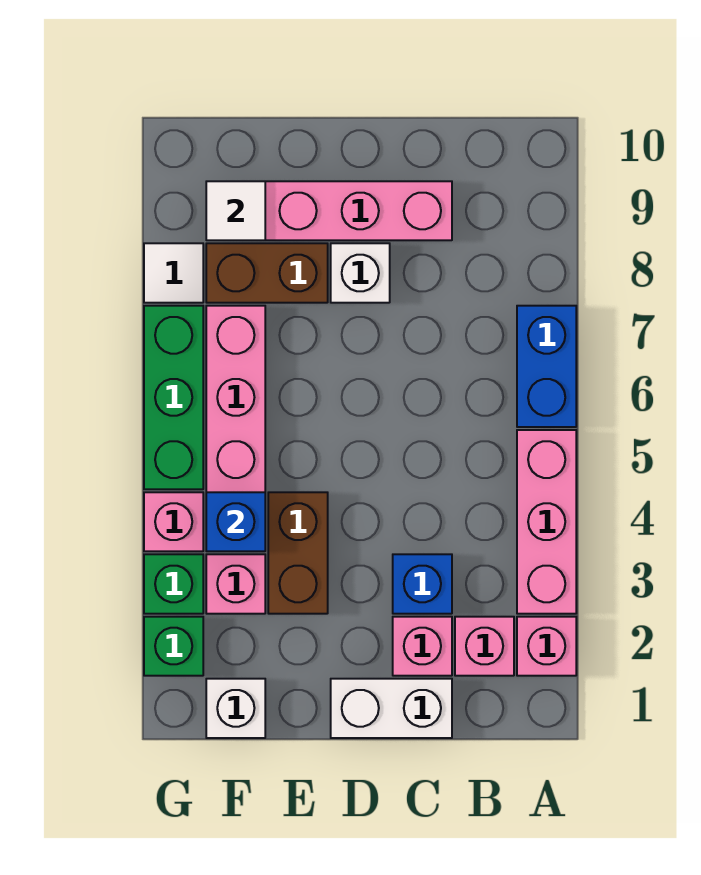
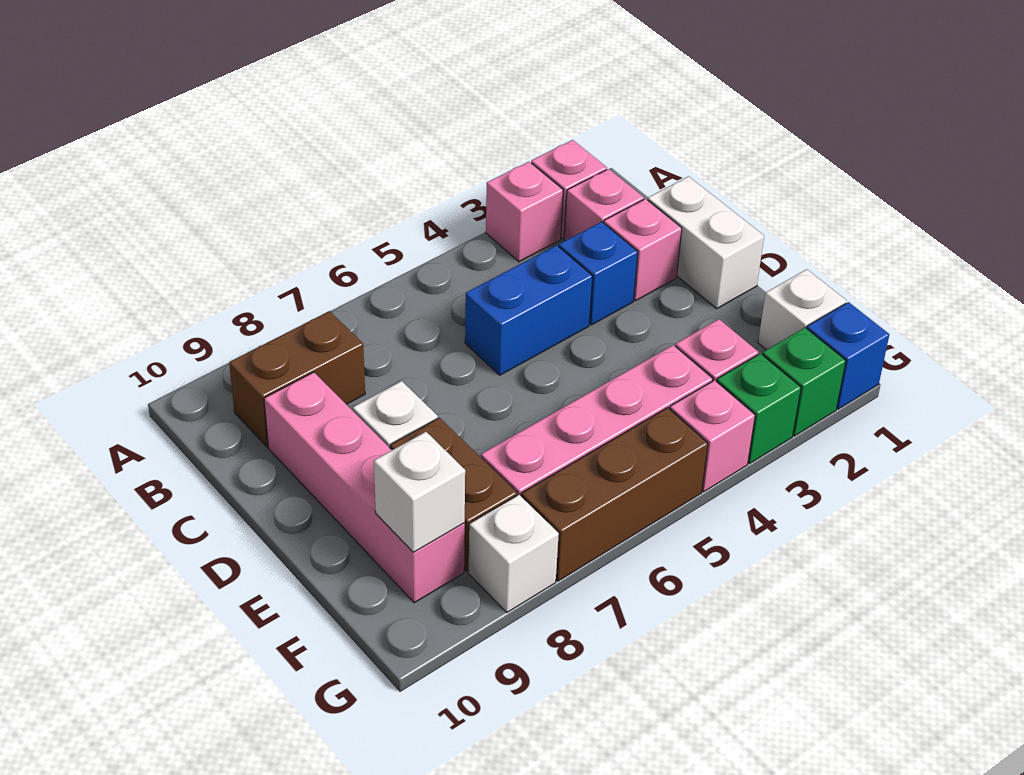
pink brick A3:A5 level 1 -> pink brick A3 level 1
blue brick A6:A7 level 1 -> blue brick C4:C5 level 1
brown brick E3:E4 level 1 -> brown brick B8:B9 level 1
blue brick F4 level 2 -> blue brick G1 level 1
white tile F9 level 2 -> white brick F9 level 2
green brick G5:G7 level 1 -> brown brick G5:G7 level 1
white tile G8 level 1 -> white brick G8 level 1

